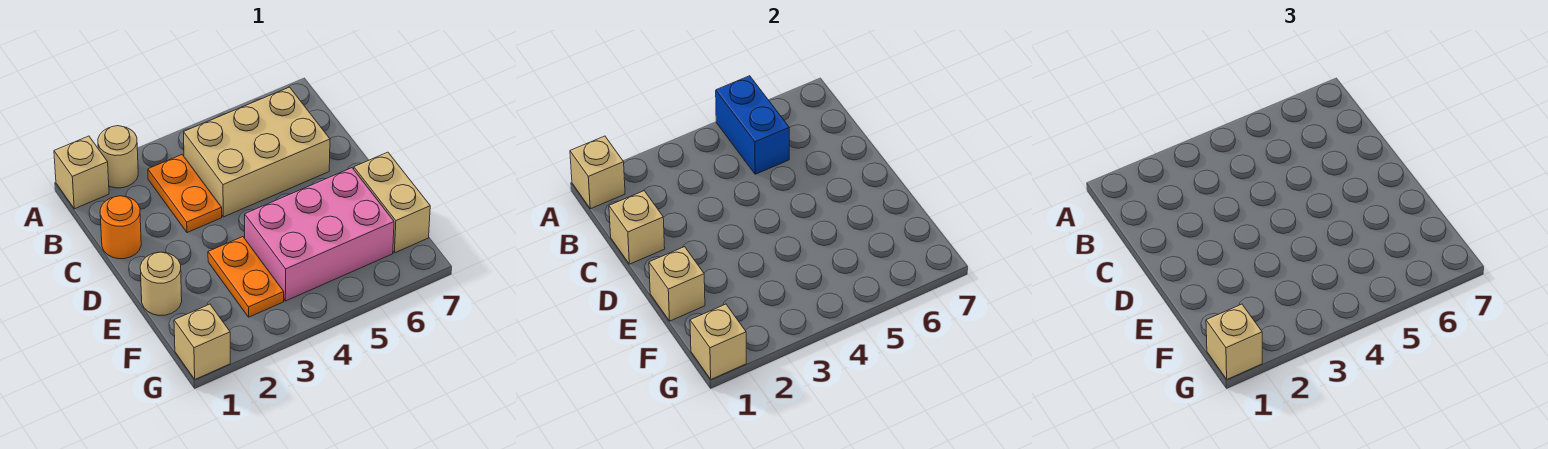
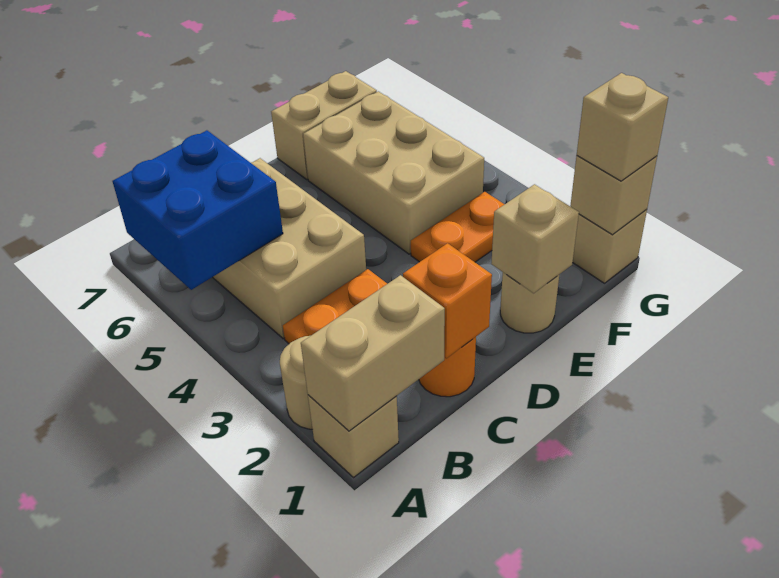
tan brick A1 level 2 -> tan brick A1:B1 level 2
blue brick A5:B5 level 2 -> blue brick A5:B6 level 2
tan brick C1 level 2 -> orange brick C1 level 2
pink brick E4:F6 level 1 -> tan brick E4:F6 level 1

